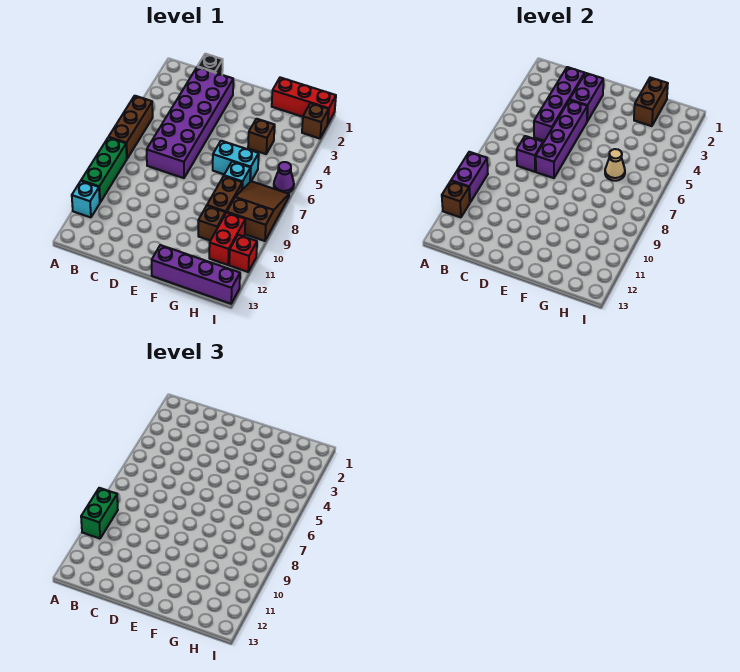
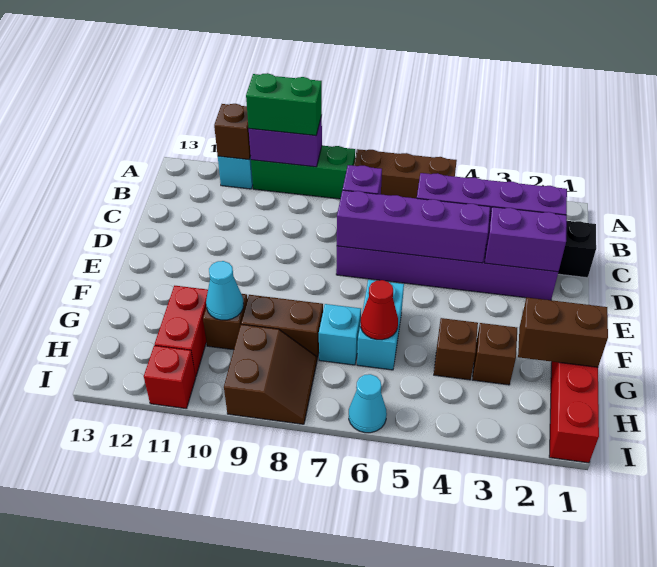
purple brick F13:I13 level 1 -> none
tan cone G6 level 2 -> red cone G6 level 2
none -> cyan cone G10 level 2
brown slope H7:I9 level 1 top 9 -> brown slope H8:I9 level 1 top 9
red brick H10:H11 level 1 -> red brick G11:H11 level 1
brown brick I2 level 1 -> brown brick G3 level 1
purple cone I6 level 1 -> cyan cone I6 level 1

